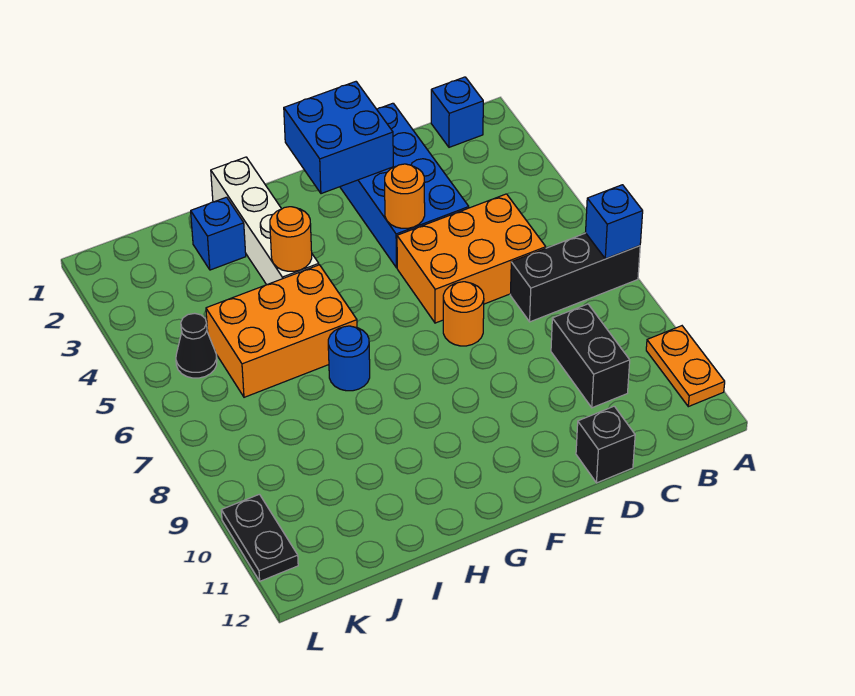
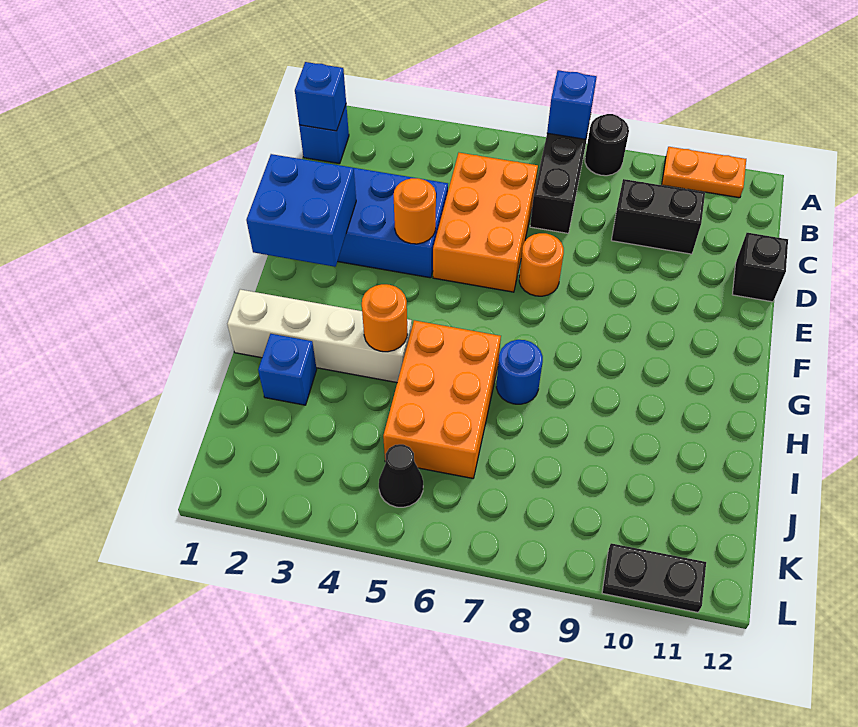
none -> black round brick A8 level 1
none -> blue brick B1 level 2

